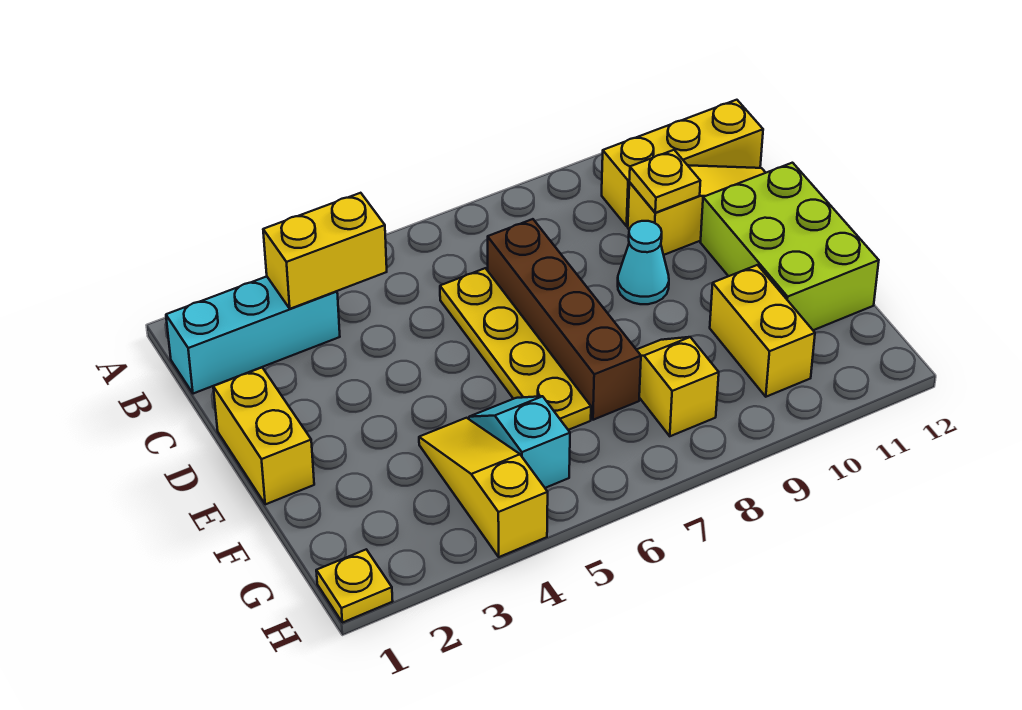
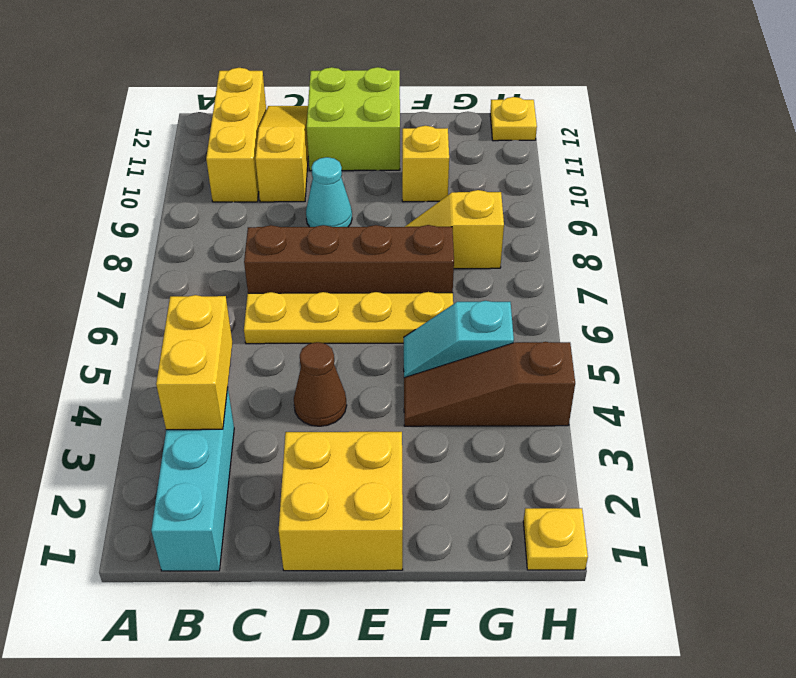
yellow plate C10 level 2 -> yellow plate H12 level 1
yellow brick D1:E1 level 1 -> yellow brick D1:E2 level 1
none -> brown cone D4 level 1
lime brick D11:F12 level 1 -> lime brick D11:E12 level 1
yellow slope F4:H4 level 1 top H -> brown slope F4:H4 level 1 top H
yellow brick F10:G10 level 1 -> yellow brick F10 level 1

